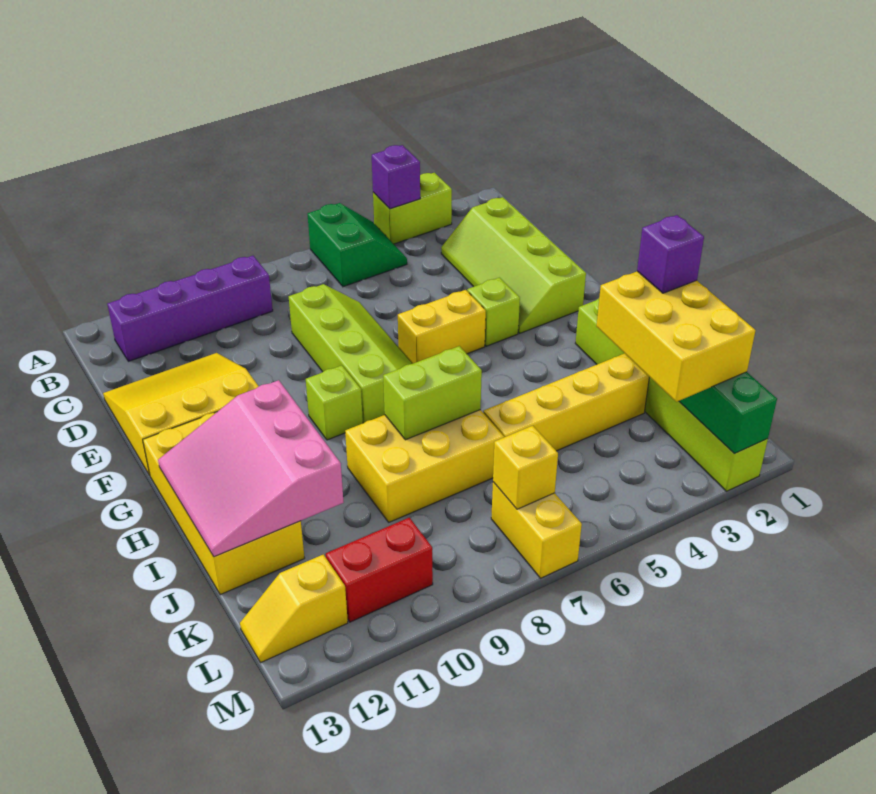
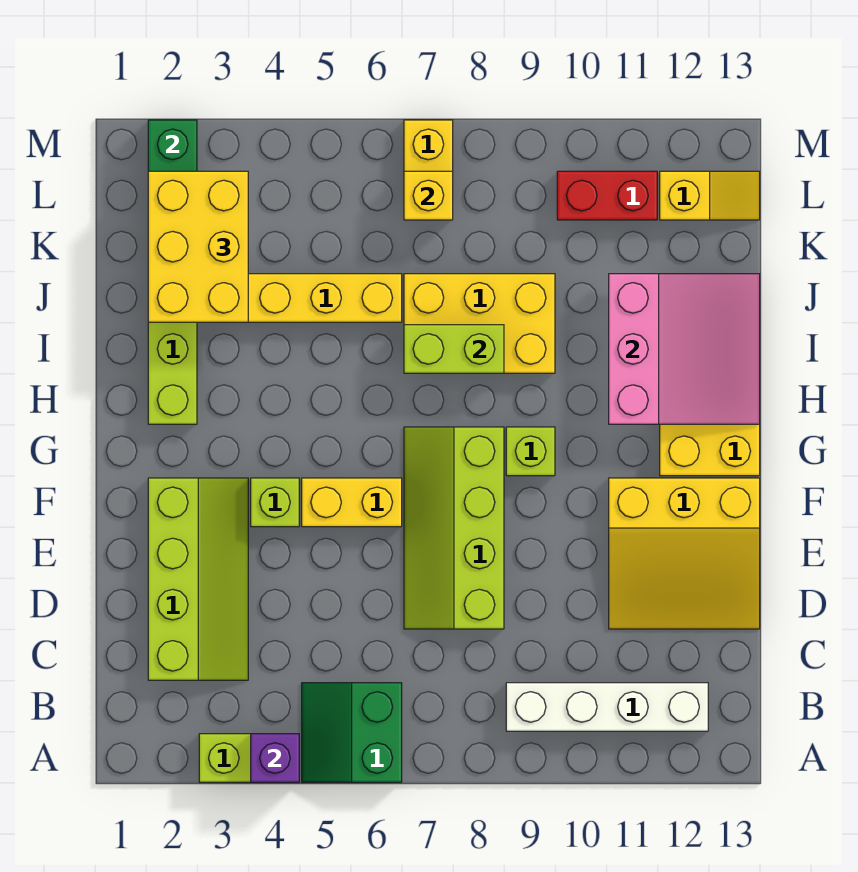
purple brick B9:B12 level 1 -> white brick B9:B12 level 1
purple brick J2 level 4 -> none

